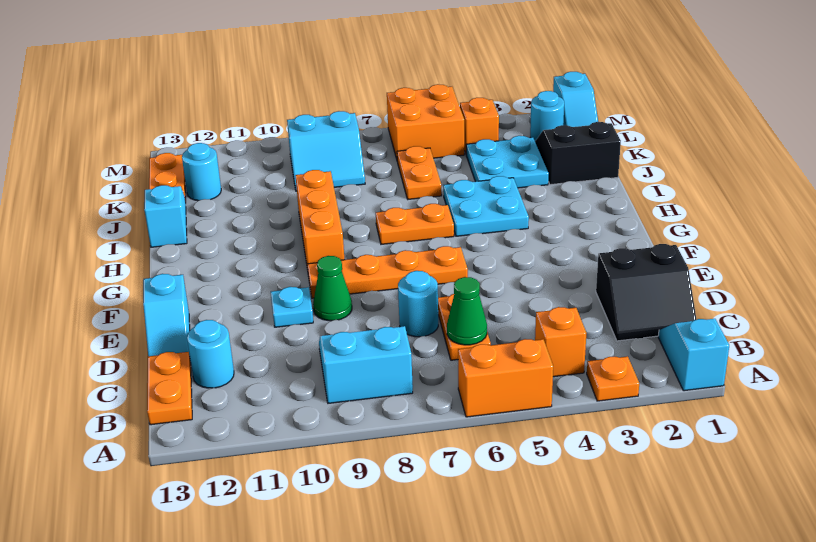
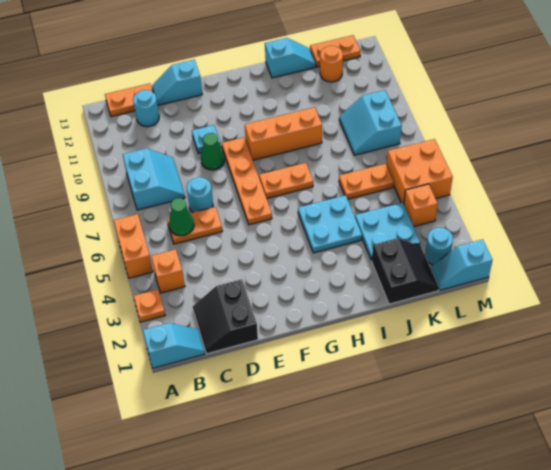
orange plate H6:H7 level 1 -> orange plate G7:H7 level 1
cyan round brick K12 level 1 -> orange round brick K12 level 1

